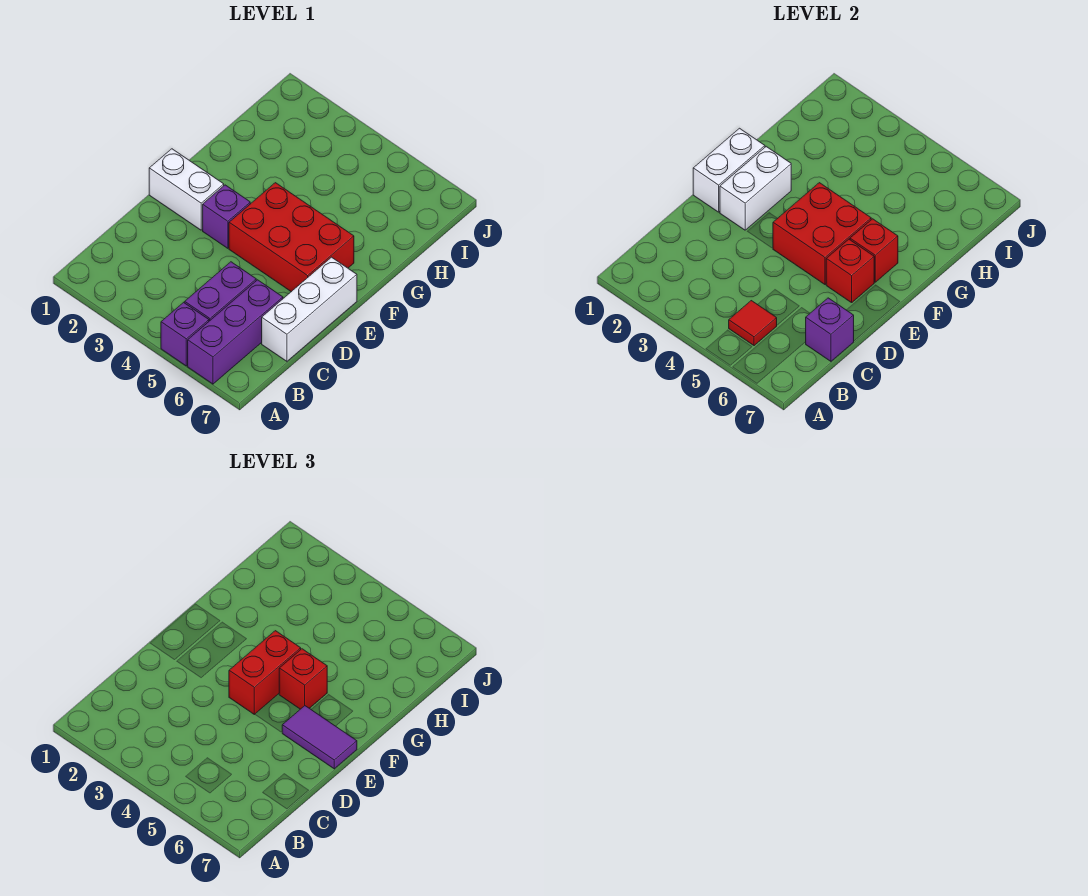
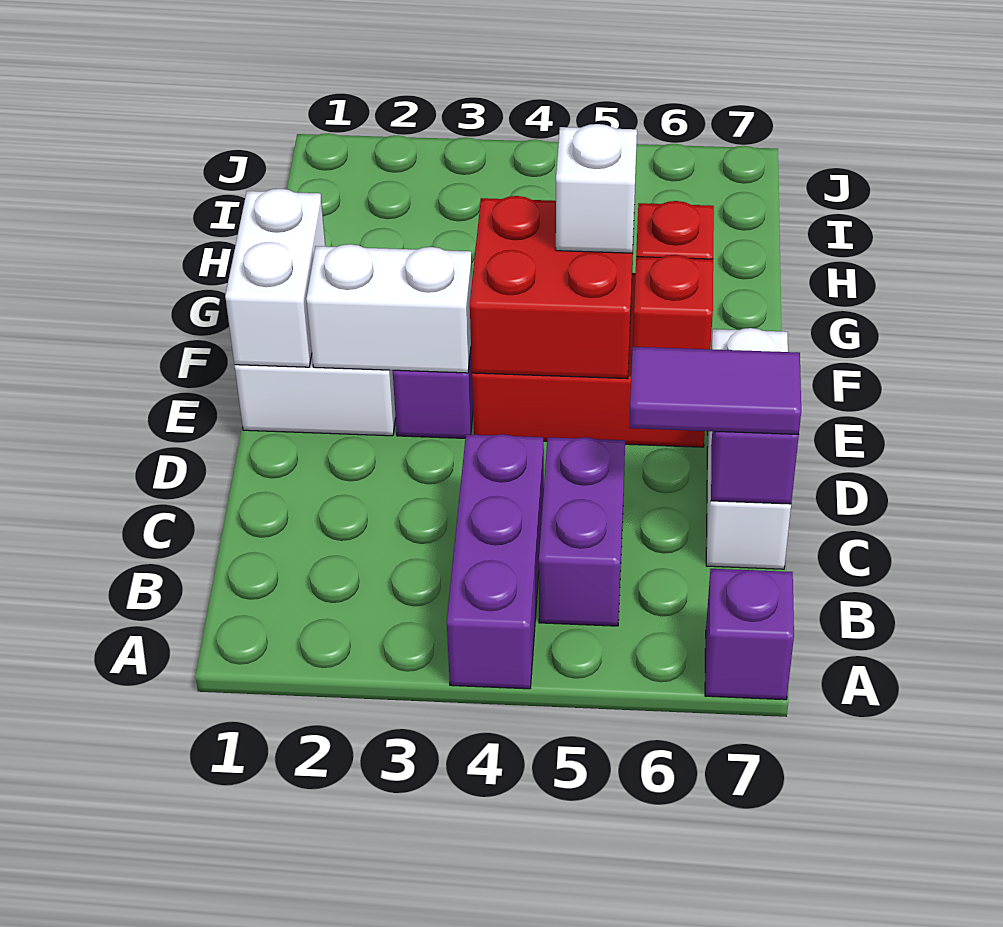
purple brick A5 level 1 -> purple brick A7 level 1
purple brick A6:C6 level 1 -> purple brick A4:C4 level 1
red tile B5 level 2 -> none
white brick E2:F2 level 2 -> white brick E2:E3 level 2
red brick E4:F4 level 3 -> none
purple tile E6:E7 level 3 -> purple tile C6:C7 level 3
red brick F5 level 3 -> white brick F5 level 3

